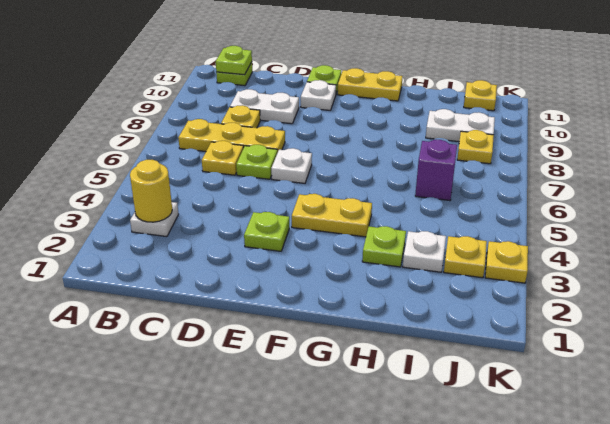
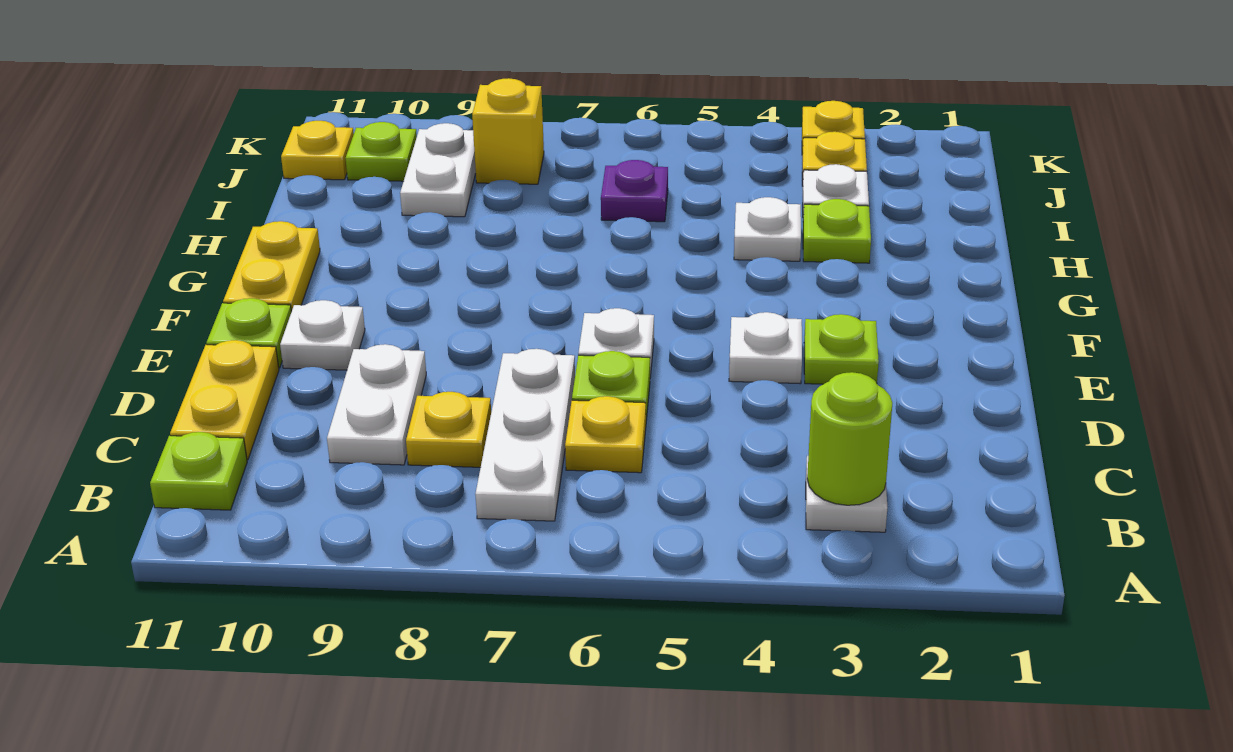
yellow round brick B3 level 2 -> lime round brick B3 level 2
yellow plate B7:D7 level 1 -> white plate B7:D7 level 1
lime plate B11 level 2 -> lime plate J10 level 1
none -> white plate E4 level 1
yellow plate F4:G4 level 1 -> yellow plate C11:D11 level 1
none -> white plate H4 level 1
purple brick I6 level 1 -> purple plate I6 level 1
yellow plate J8 level 1 -> yellow brick J8 level 1

